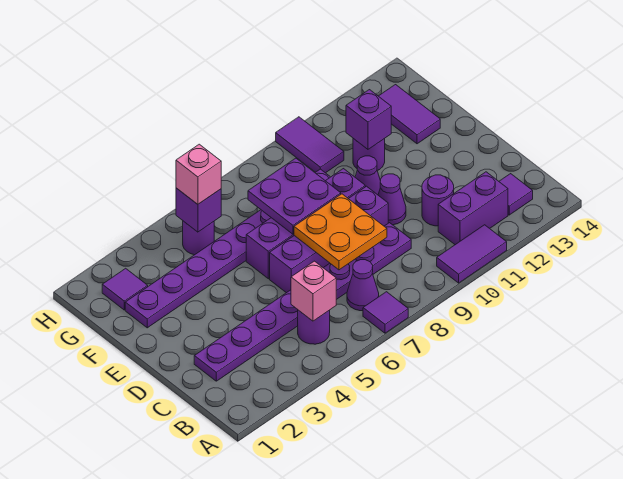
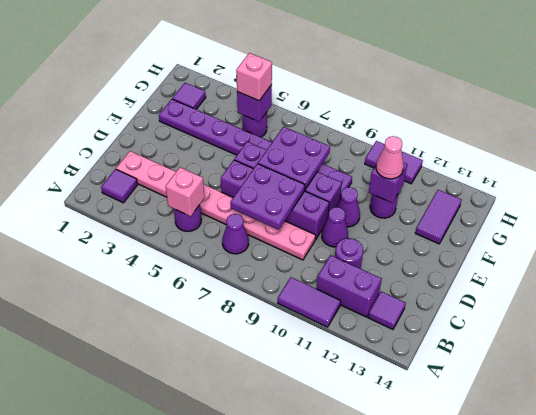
purple tile A7 level 1 -> purple tile B2 level 1
purple plate C2:C9 level 1 -> pink plate C2:C9 level 1
orange plate C7:D8 level 2 -> purple plate C7:D8 level 2
none -> pink cone F11 level 3
purple tile G10:H10 level 1 -> purple tile H10:H11 level 1

